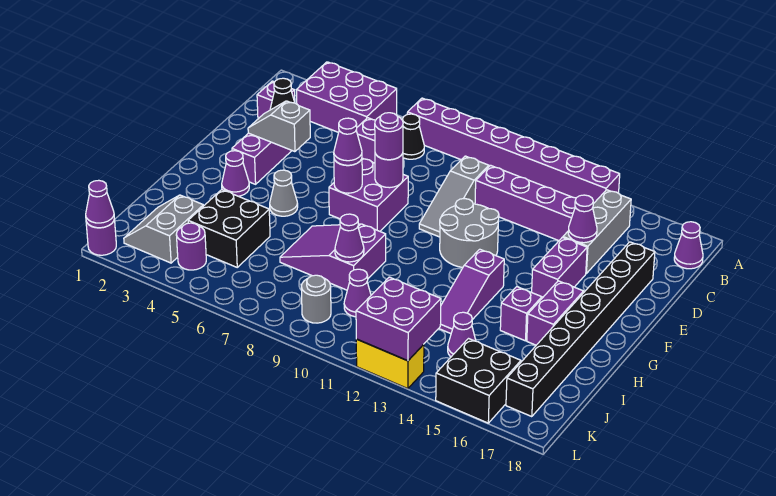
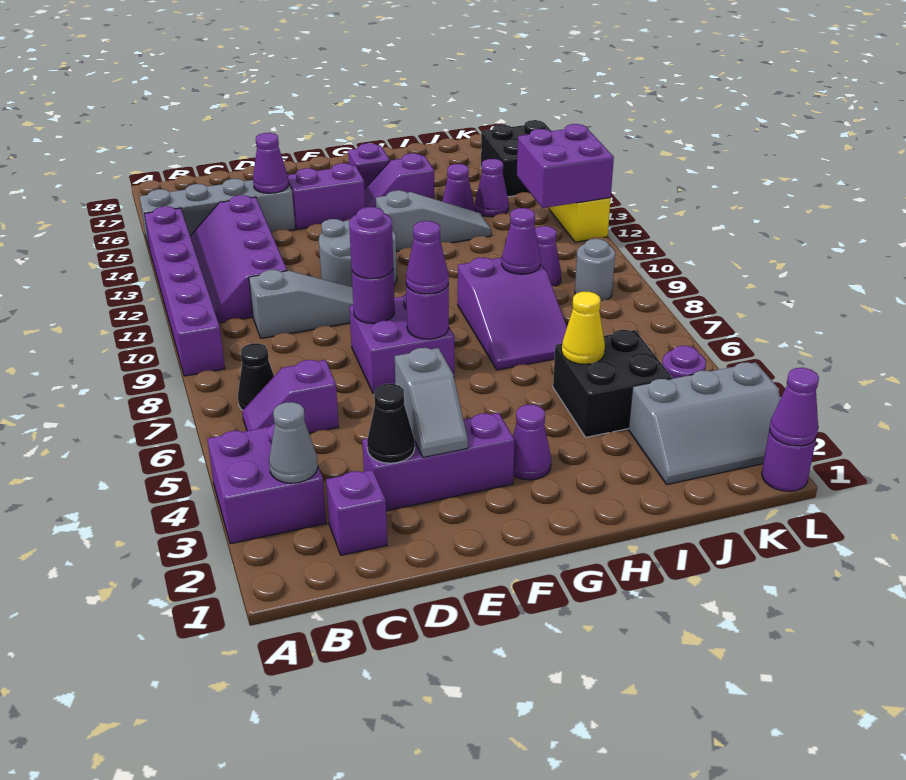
purple brick A3:B5 level 1 -> purple brick A3:B4 level 1
purple brick A7:A14 level 1 -> purple brick A9:A14 level 1
grey brick B15:D15 level 1 -> grey brick A15:D15 level 1
purple cone B18 level 1 -> purple cone I14 level 1
black brick D17:K17 level 1 -> none
grey cone G5 level 1 -> grey cone B3 level 2
purple slope G13:I13 level 1 top G -> grey slope G13:I13 level 1 top G
purple brick G16:H16 level 1 -> purple brick G16 level 1
none -> yellow cone I5 level 2
grey slope J2:K3 level 1 top 3 -> grey slope J2:L3 level 1 top 3

